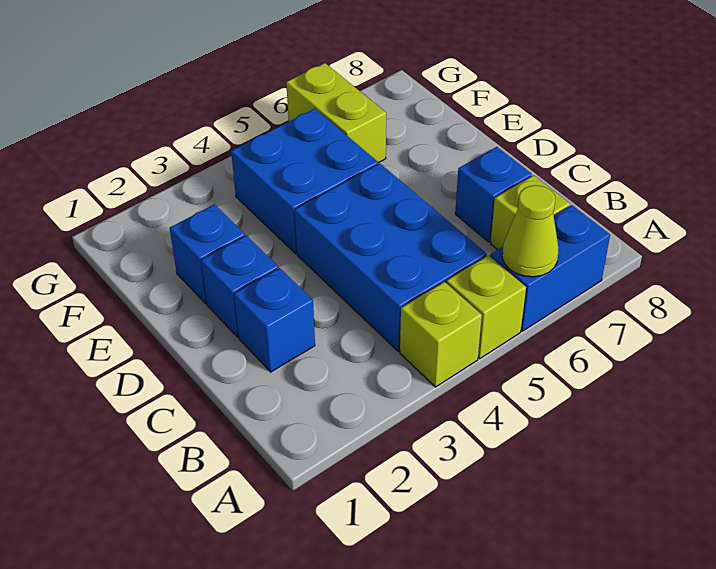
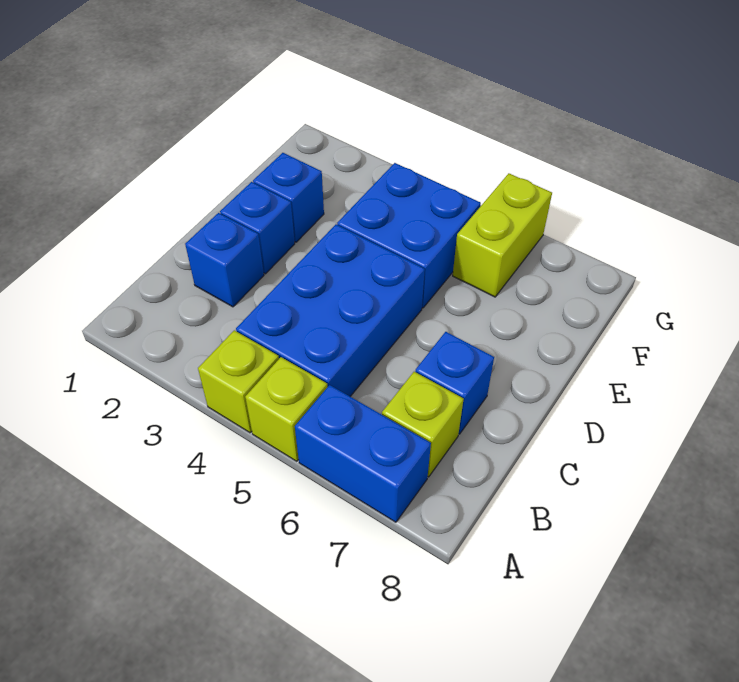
lime cone A6 level 2 -> none

